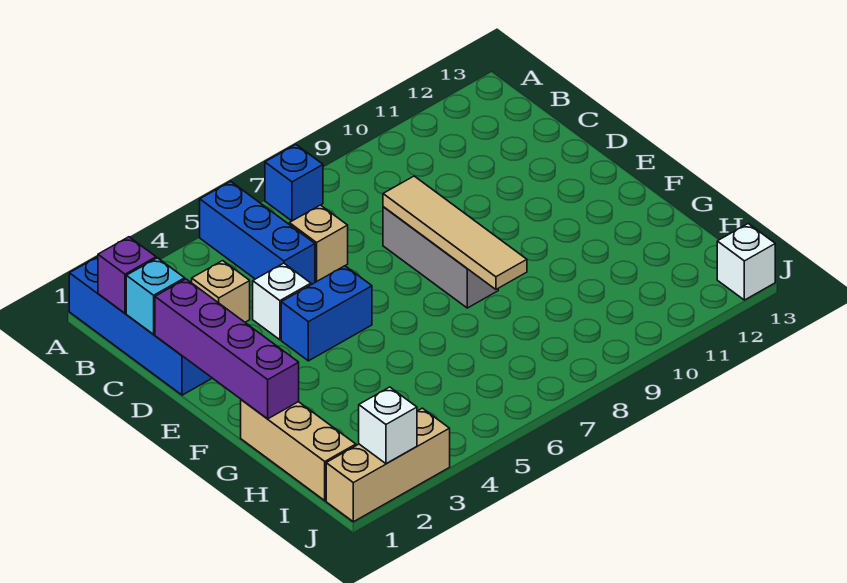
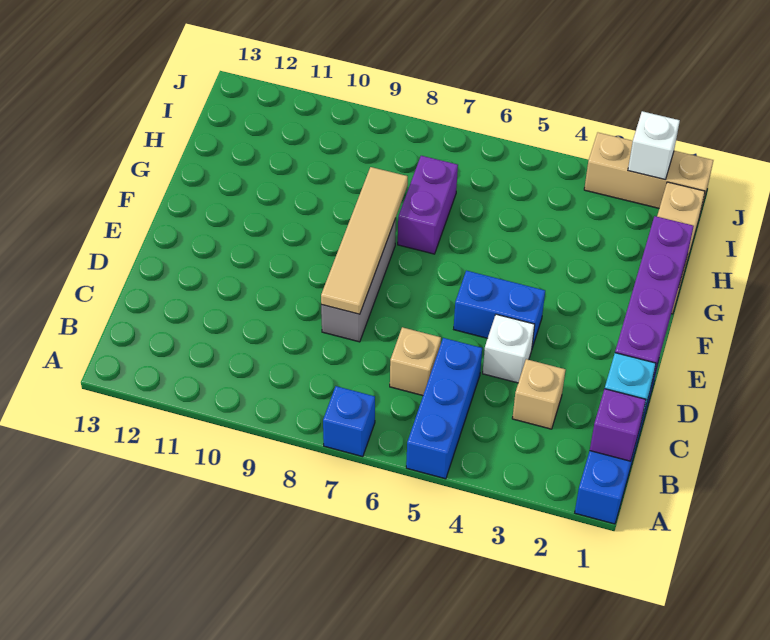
none -> purple brick G7:H7 level 1
white brick J13 level 1 -> none

